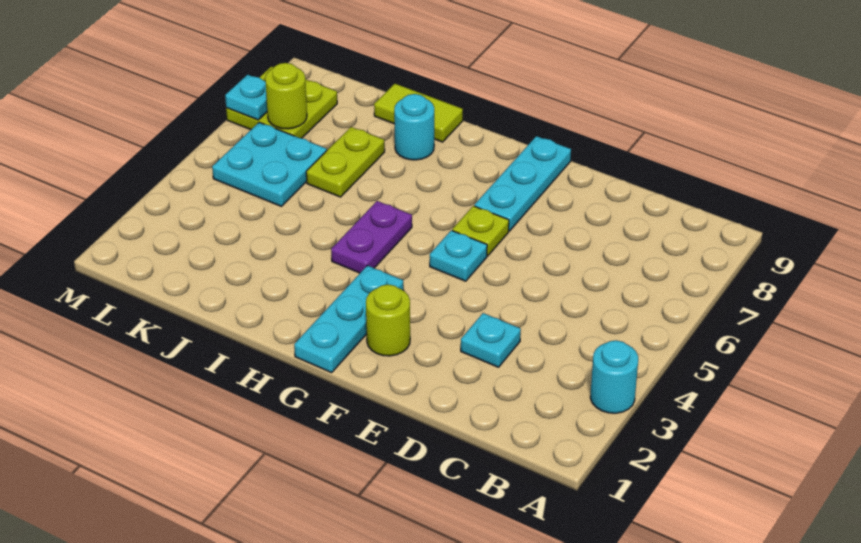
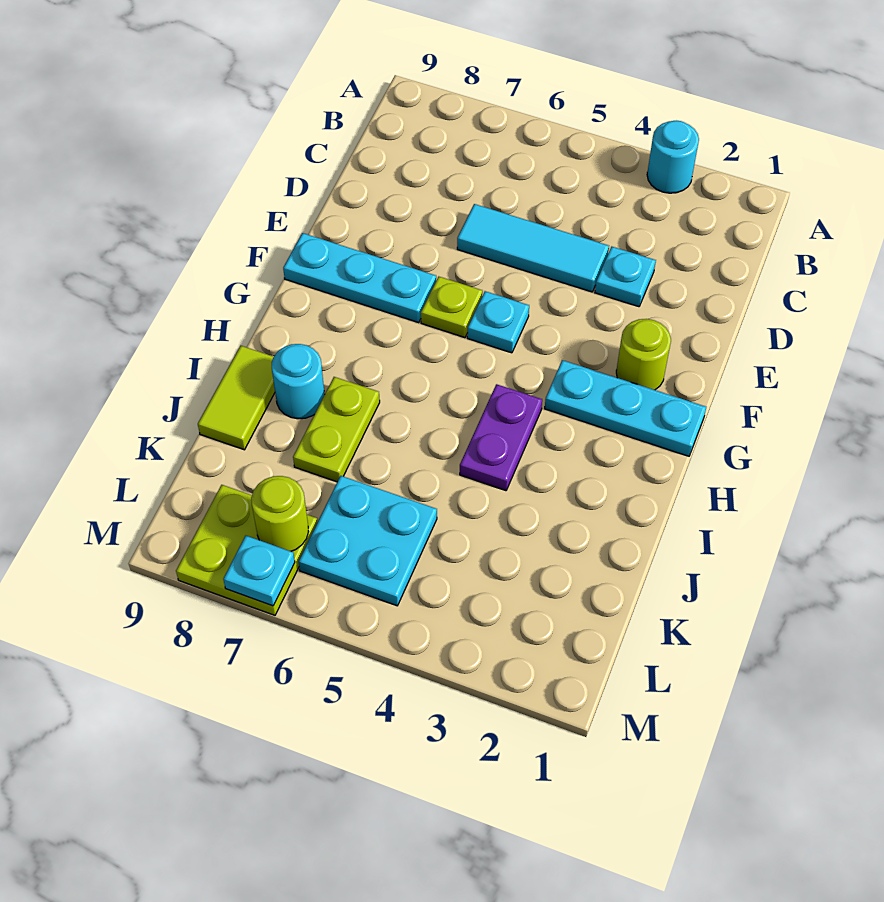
none -> cyan tile D4:D6 level 1
purple plate H4:H5 level 1 -> purple plate H4:I4 level 1
lime plate J6:J7 level 1 -> lime plate I7:J7 level 1

